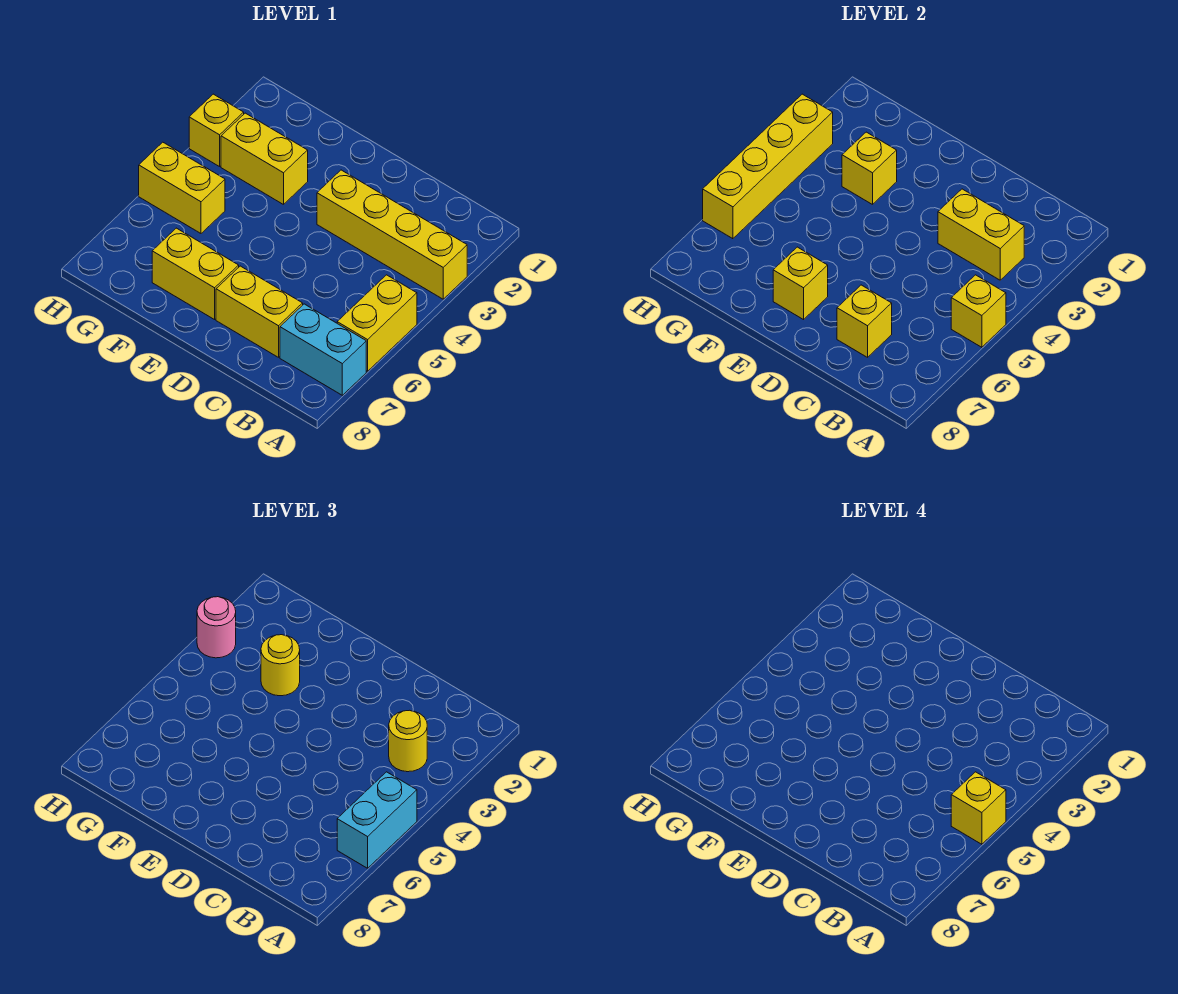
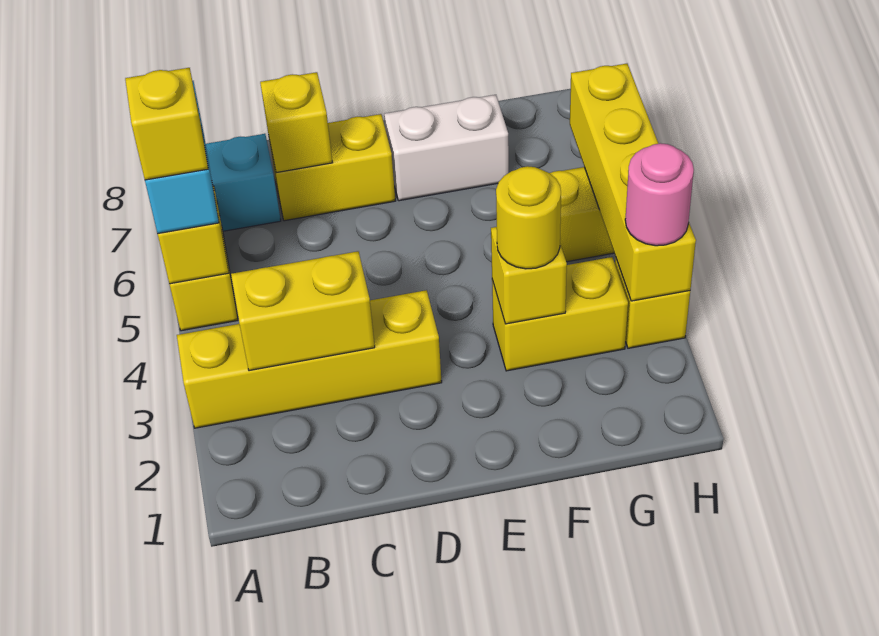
yellow round brick B3 level 3 -> none
yellow brick E7:F7 level 1 -> white brick E7:F7 level 1
yellow brick E7 level 2 -> none

